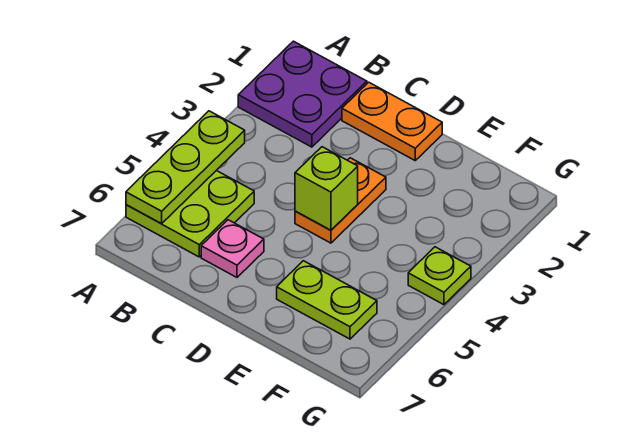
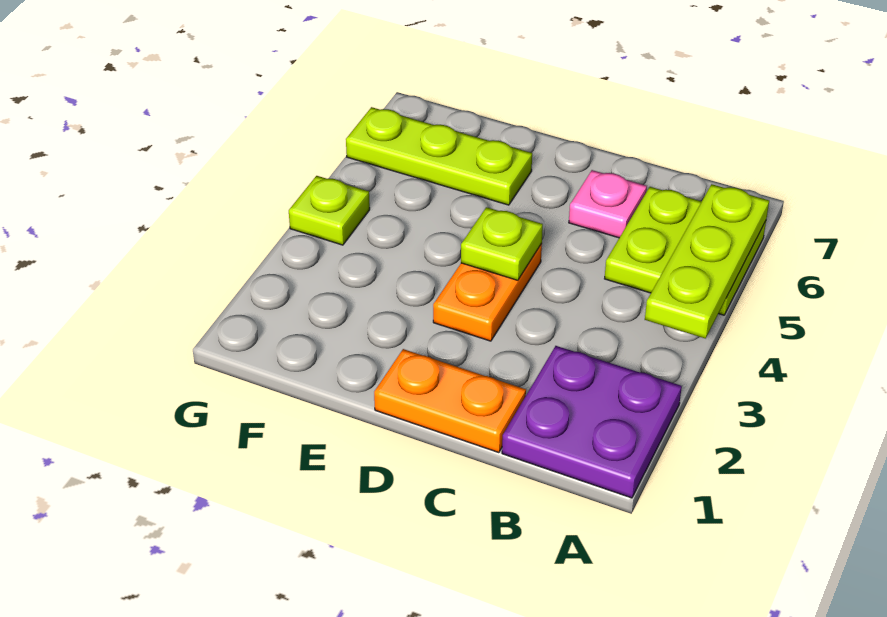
lime brick D4 level 2 -> lime plate D4 level 2
lime plate E6:F6 level 1 -> lime plate E6:G6 level 1

